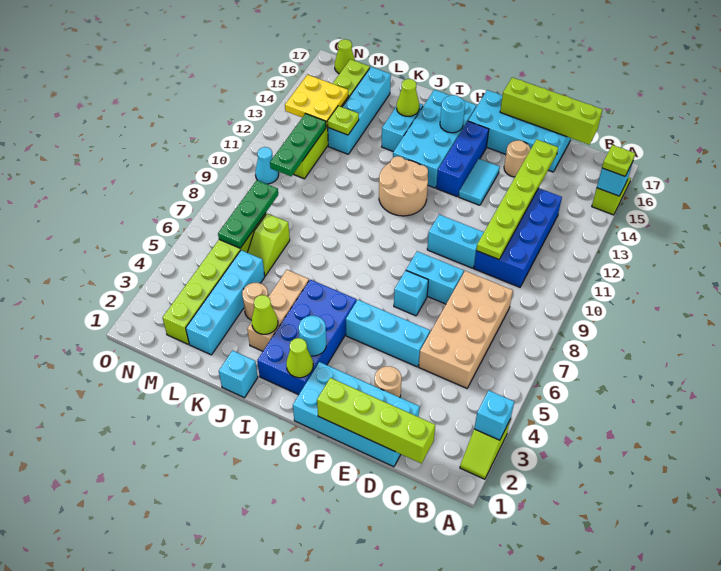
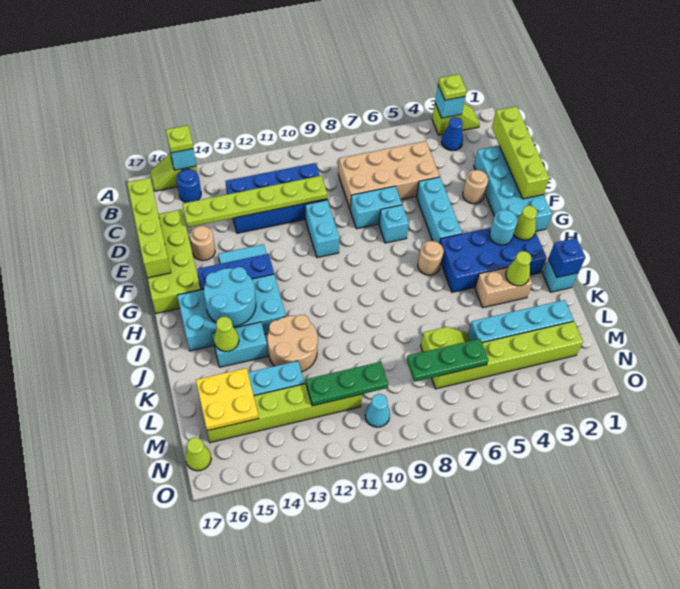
none -> blue cone B3 level 1
none -> blue round brick B15 level 1
cyan brick D16:G17 level 1 -> lime brick D16:G17 level 1
cyan brick E8:F8 level 1 -> cyan brick E7:E8 level 1
tan round brick H11:I12 level 1 -> tan round brick J12:K13 level 1
cyan round brick H15 level 2 -> cyan round brick H14:I15 level 2
none -> blue brick J1 level 2
tan brick J3:J5 level 1 -> tan brick J3:J4 level 1
tan round brick K4 level 1 -> tan round brick H6 level 1
lime plate L13 level 2 -> lime plate A3 level 3
yellow plate M13:N14 level 2 -> yellow plate L15:M16 level 2

